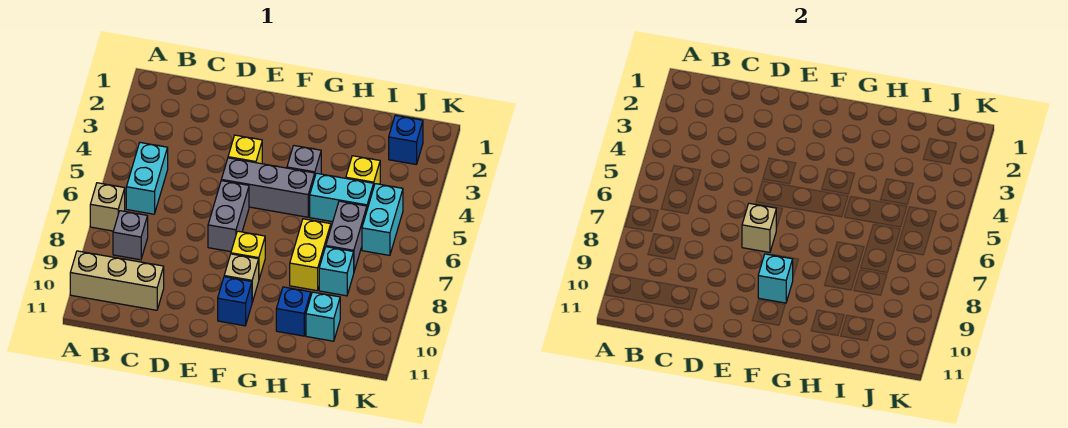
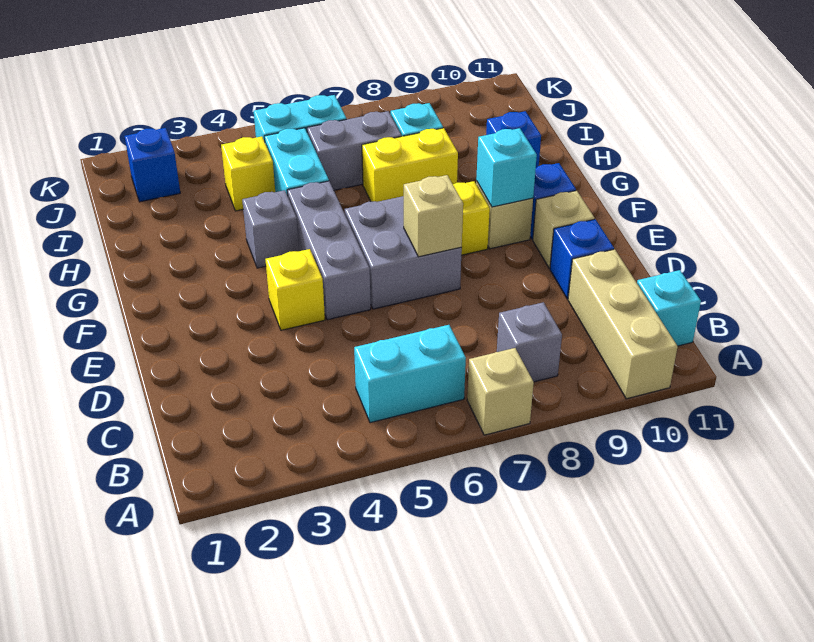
none -> blue brick D10 level 1
grey brick E6:E7 level 1 -> grey brick E6:F7 level 1
none -> tan brick E10 level 1
cyan brick I10 level 1 -> cyan brick B11 level 1

